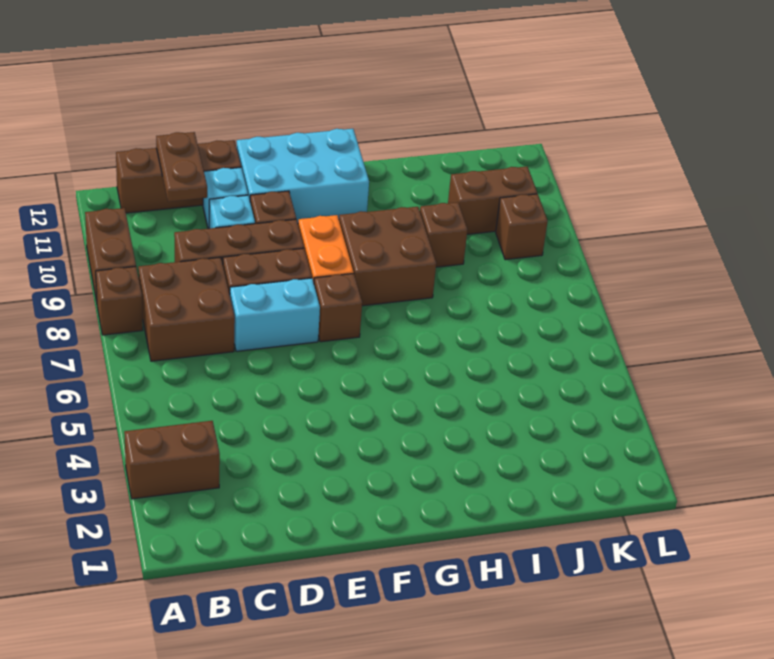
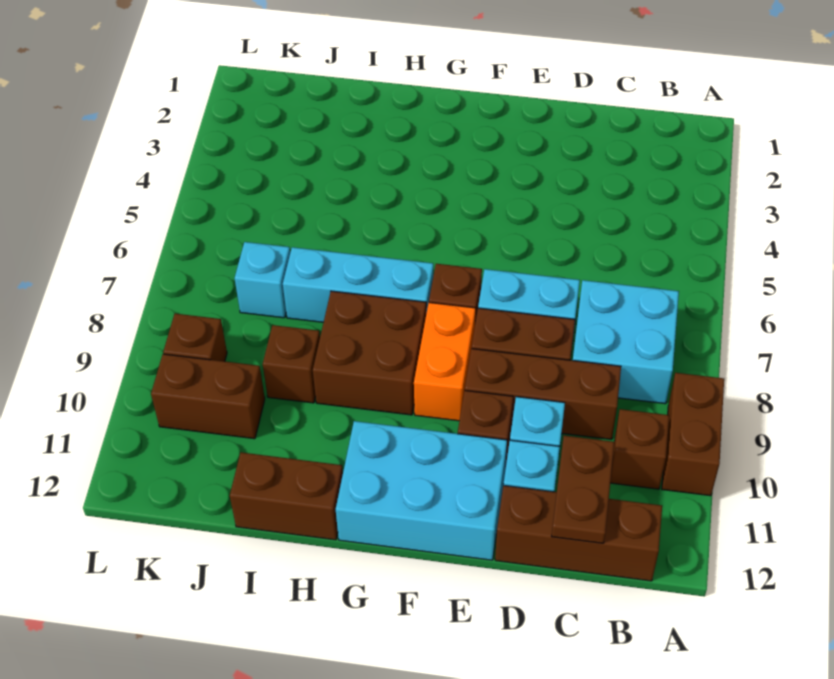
brown brick A3:B3 level 1 -> brown brick H12:I12 level 1
brown brick A8 level 1 -> brown brick B10 level 1
brown brick B7:C8 level 1 -> cyan brick B7:C8 level 1
none -> cyan brick G7:I7 level 1
none -> cyan brick J7 level 1

